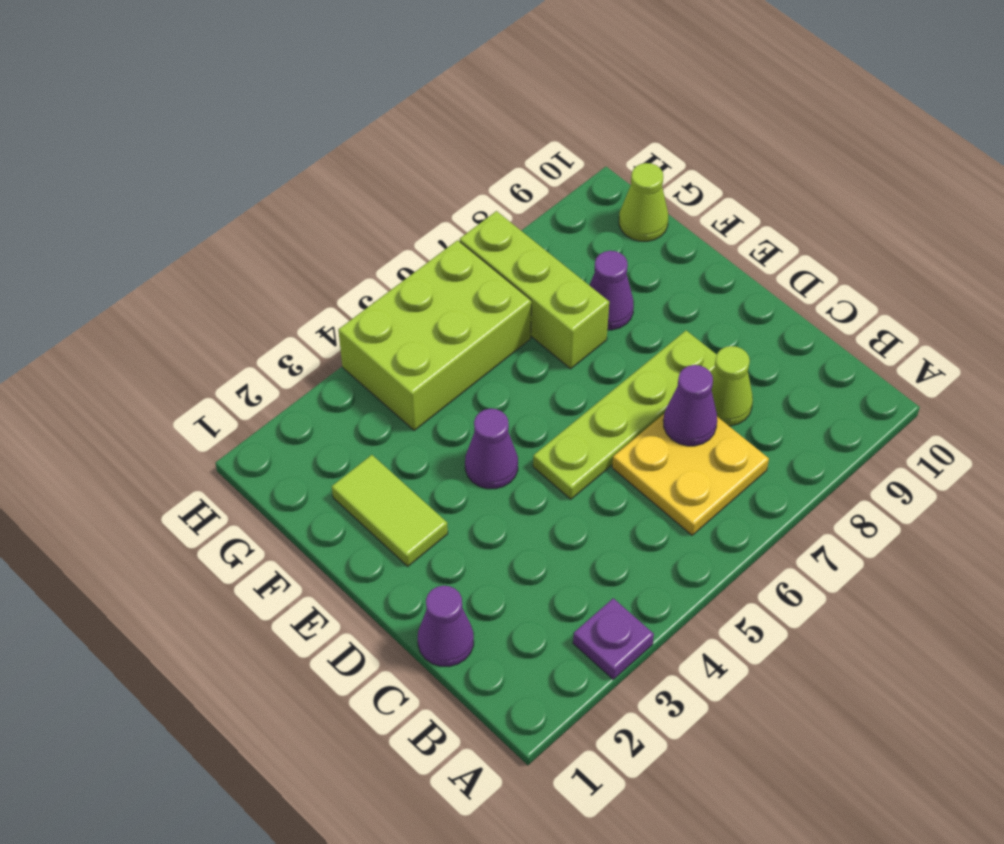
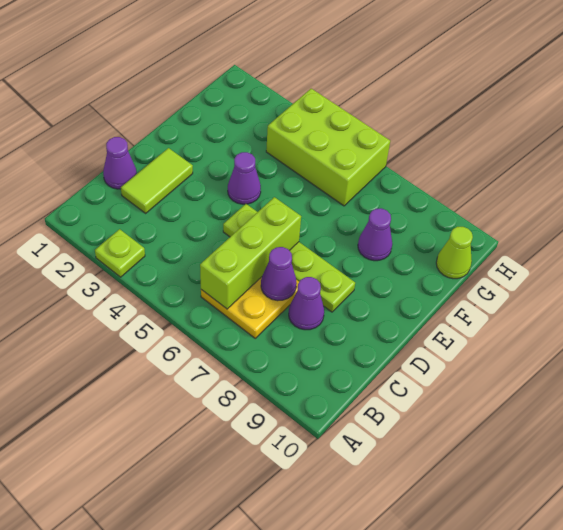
purple plate A3 level 1 -> lime plate A3 level 1
lime cone C8 level 1 -> purple cone C8 level 1
lime tile E2:F2 level 1 -> lime tile C2:D2 level 1
lime brick F7:H7 level 1 -> lime brick B6:D6 level 2

